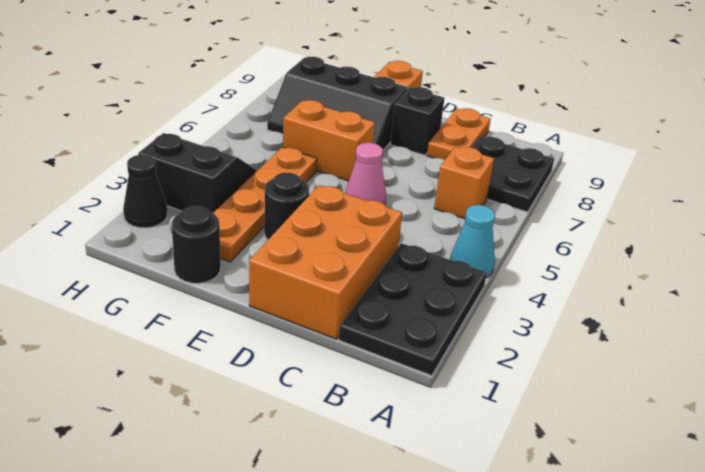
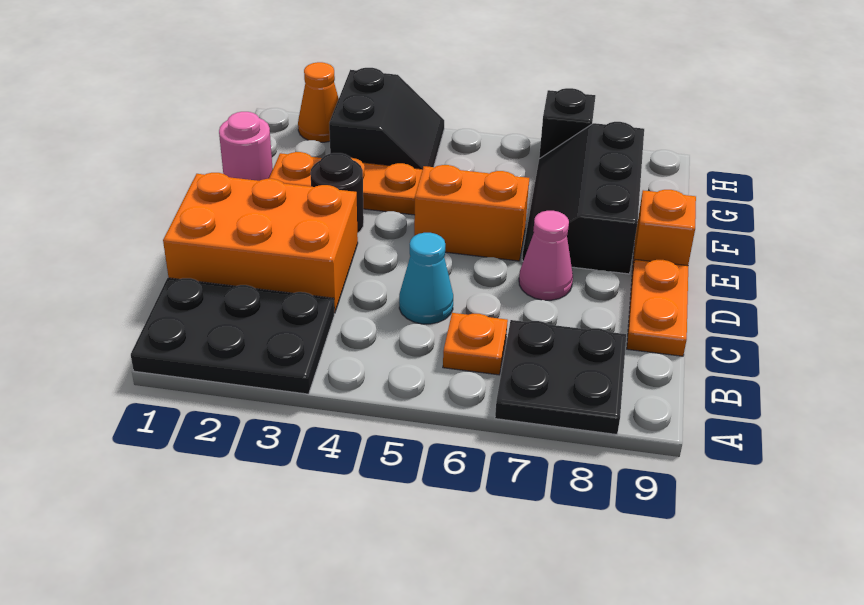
cyan cone A4 level 1 -> cyan cone C5 level 1
orange brick B6 level 1 -> orange plate B6 level 1
orange plate C8:C9 level 1 -> orange plate C9:D9 level 1
pink cone D5 level 1 -> pink cone D7 level 1
black brick D8 level 1 -> black brick H7 level 1
orange brick E6:F6 level 1 -> orange brick E5:E6 level 1
black round brick F1 level 1 -> pink round brick F1 level 1
black cone H2 level 1 -> orange cone H2 level 1

